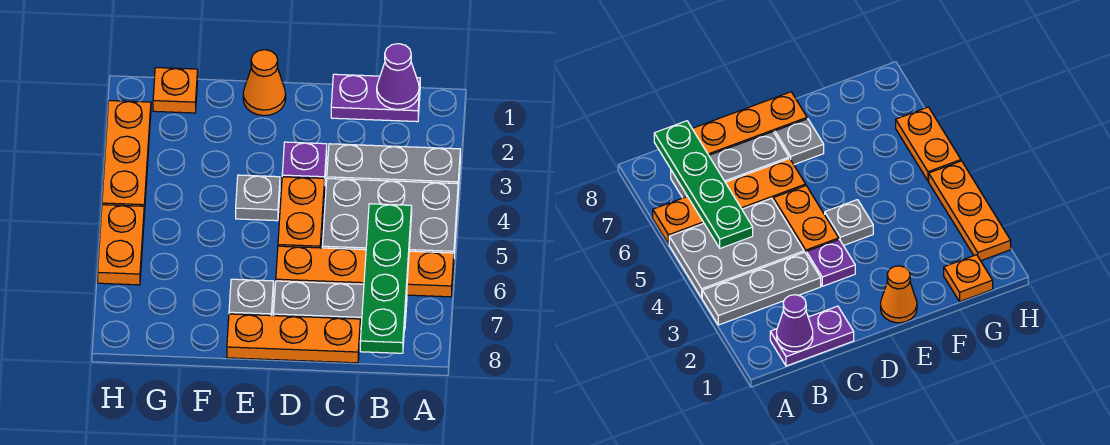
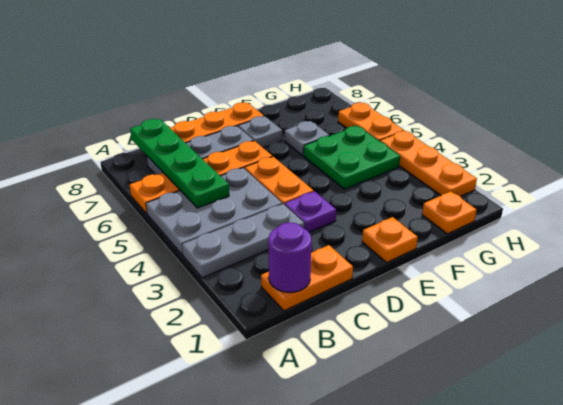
purple plate B1:C1 level 1 -> orange plate B1:C1 level 1
purple cone B1 level 2 -> purple round brick B1 level 2
orange cone E1 level 1 -> orange plate E1 level 1
grey plate E4 level 1 -> grey plate F6 level 1
none -> green plate F4:G5 level 1

